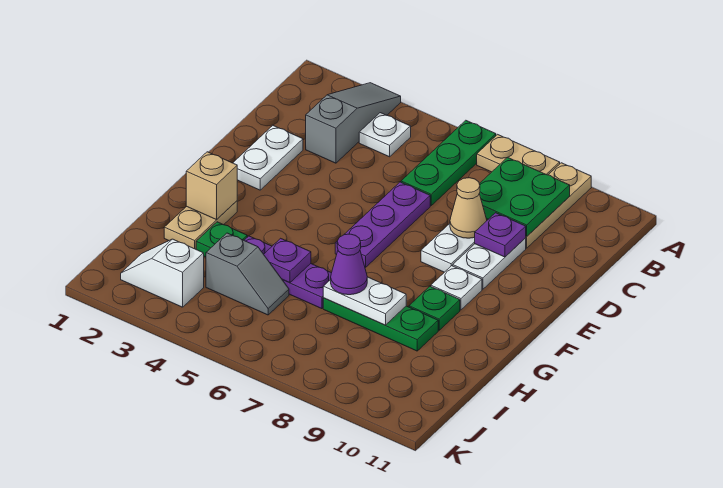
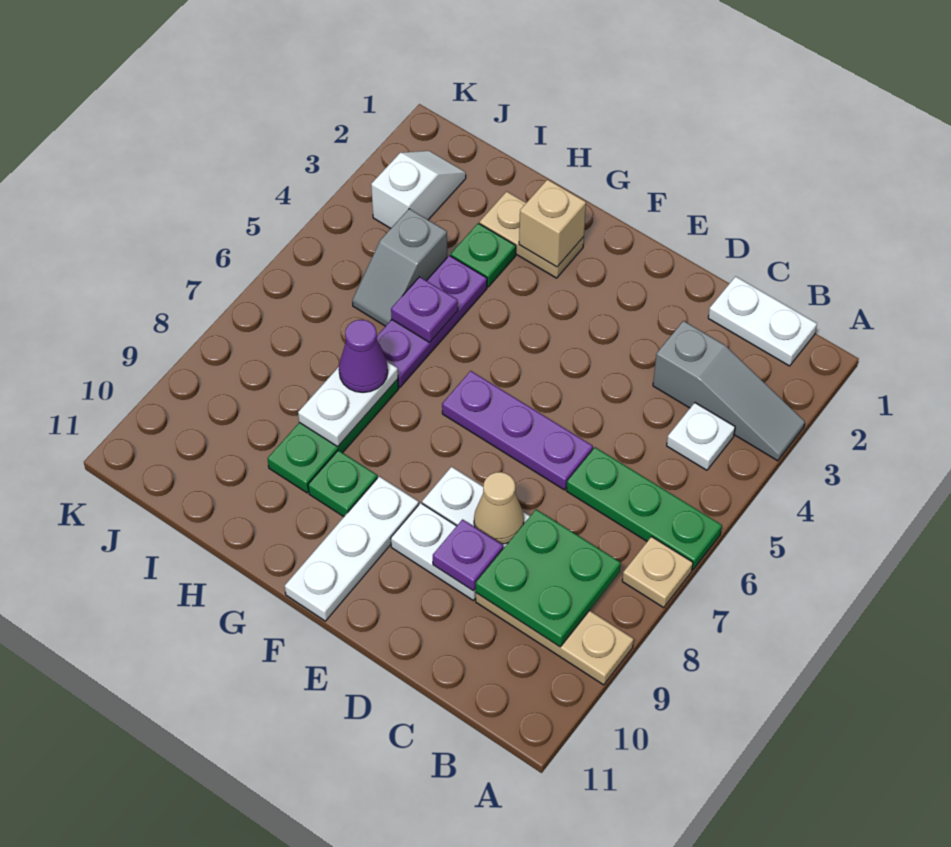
tan plate A7:A8 level 1 -> tan plate A7 level 1
white plate D2:E2 level 1 -> white plate B1:C1 level 1
white plate F9 level 1 -> white plate F9:F11 level 1

